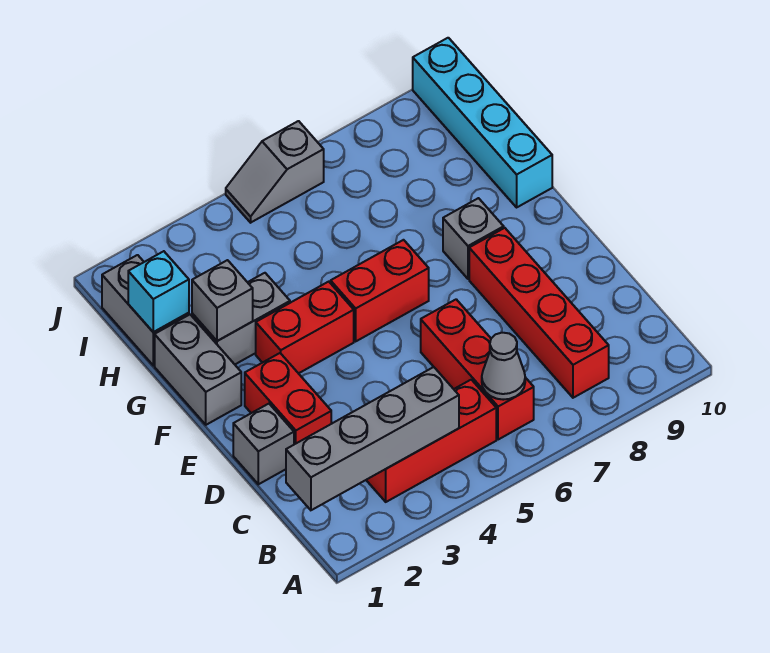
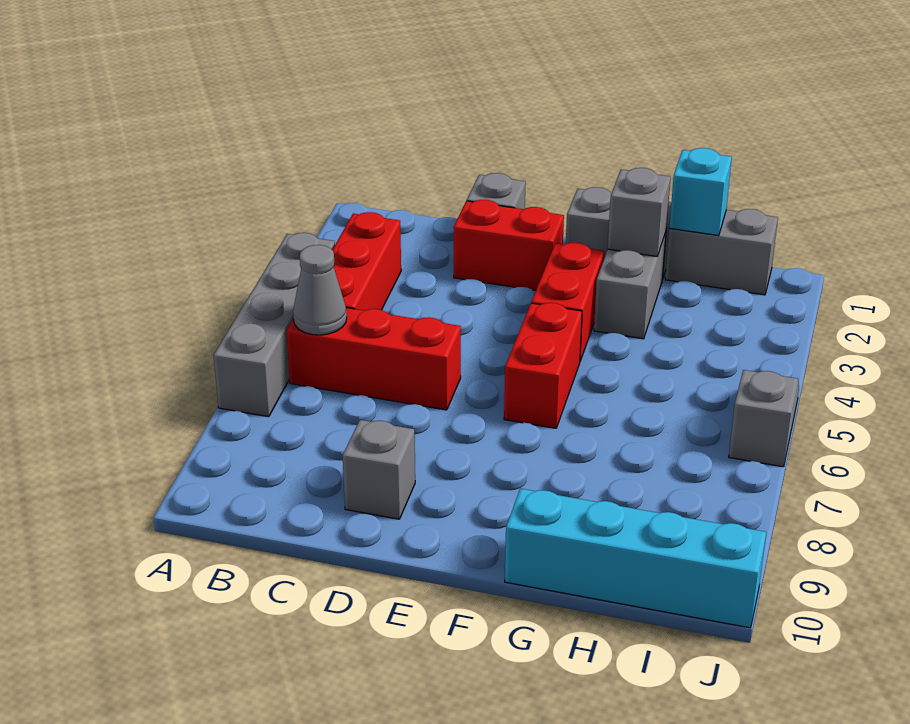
grey brick B1:B4 level 2 -> grey brick A4:A7 level 1
red brick B8:E8 level 1 -> none
grey brick F8 level 1 -> grey brick D9 level 1

